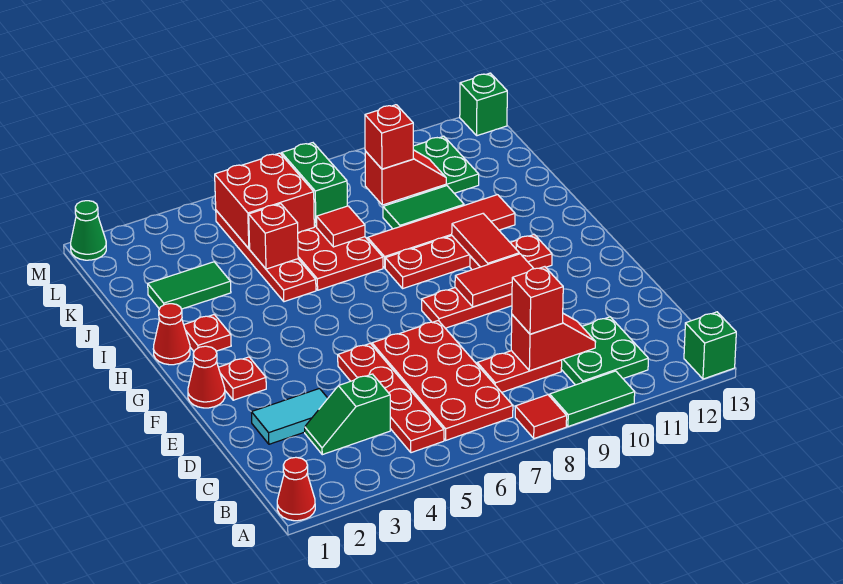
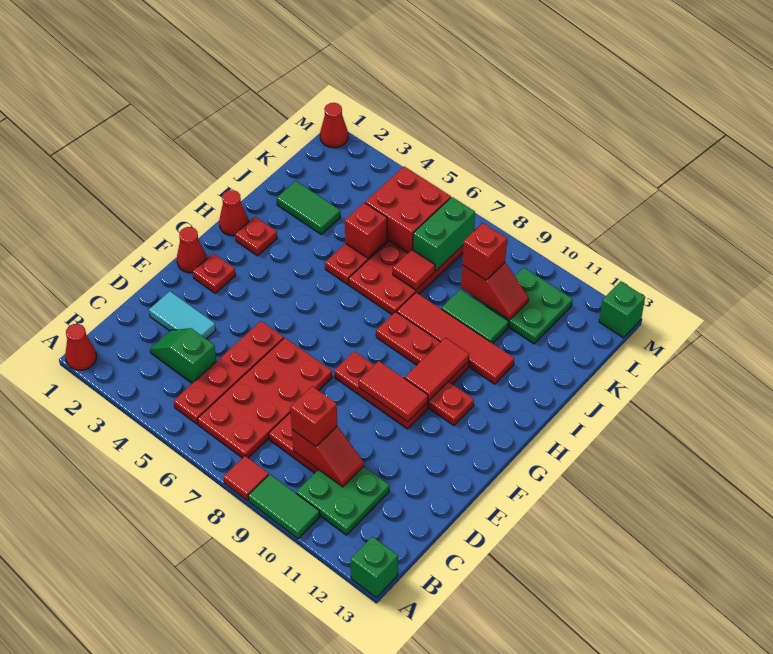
green cone M1 level 1 -> red cone M1 level 1

